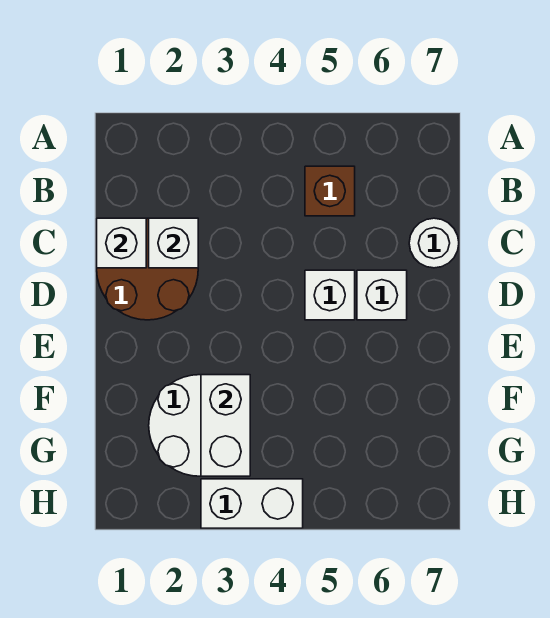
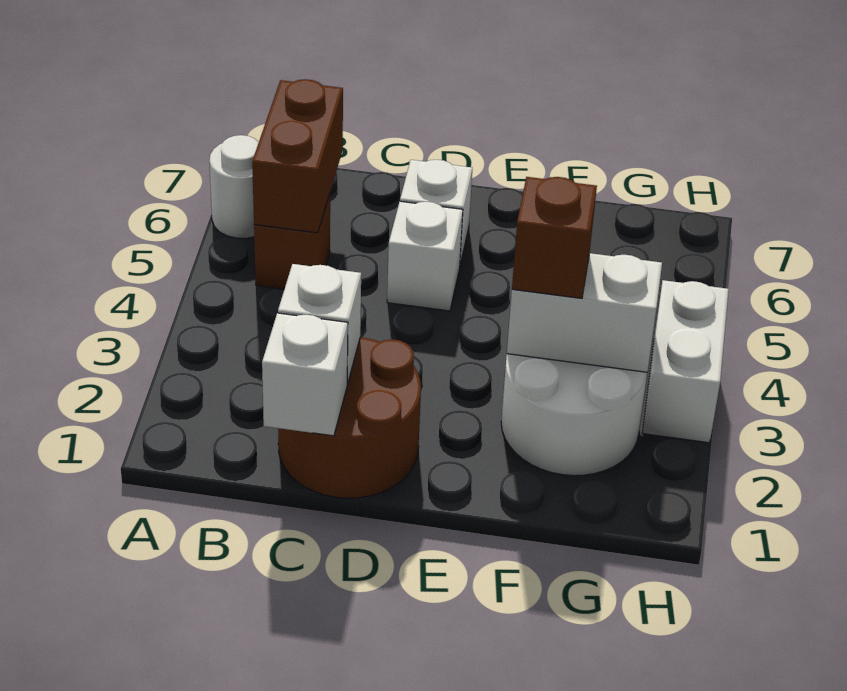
none -> brown brick B5:B6 level 2
white round brick C7 level 1 -> white round brick A6 level 1
none -> brown brick F3 level 3

